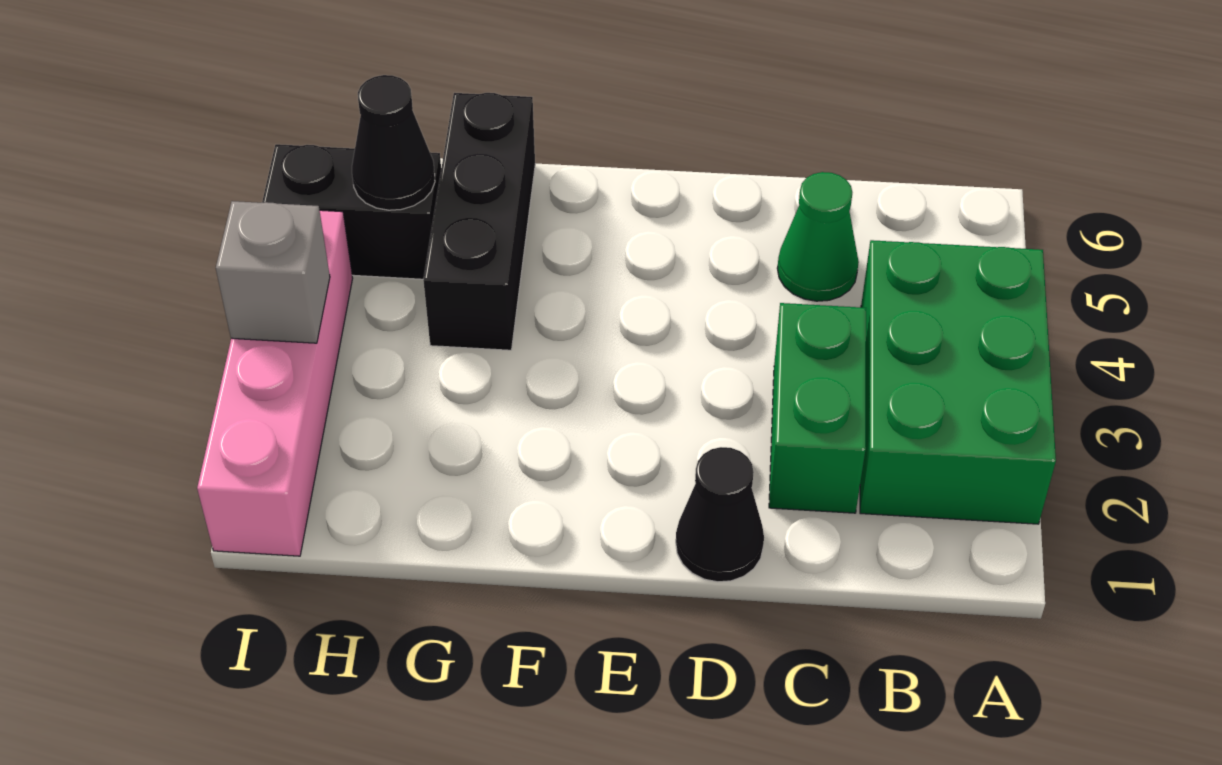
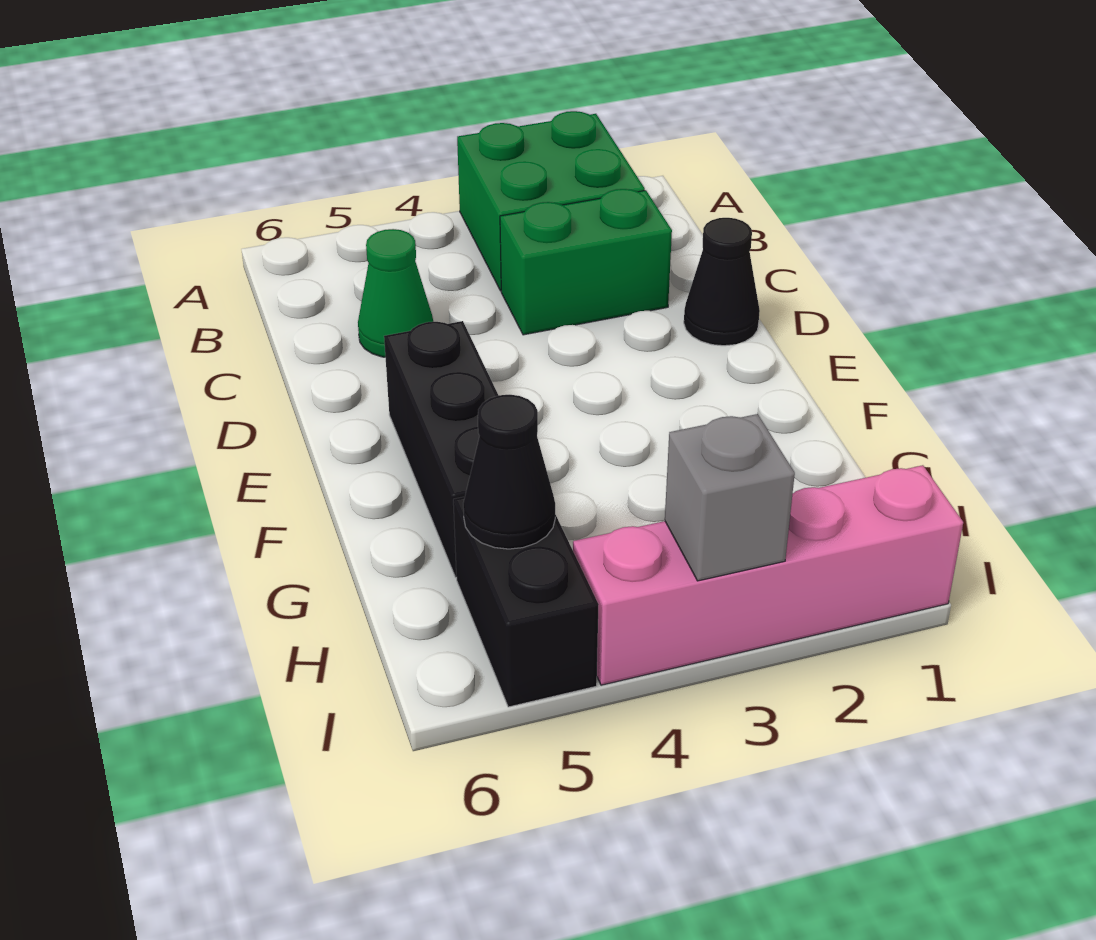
green brick A2:B4 level 1 -> green brick A2:B3 level 1
black brick G4:G6 level 1 -> black brick E5:G5 level 1

